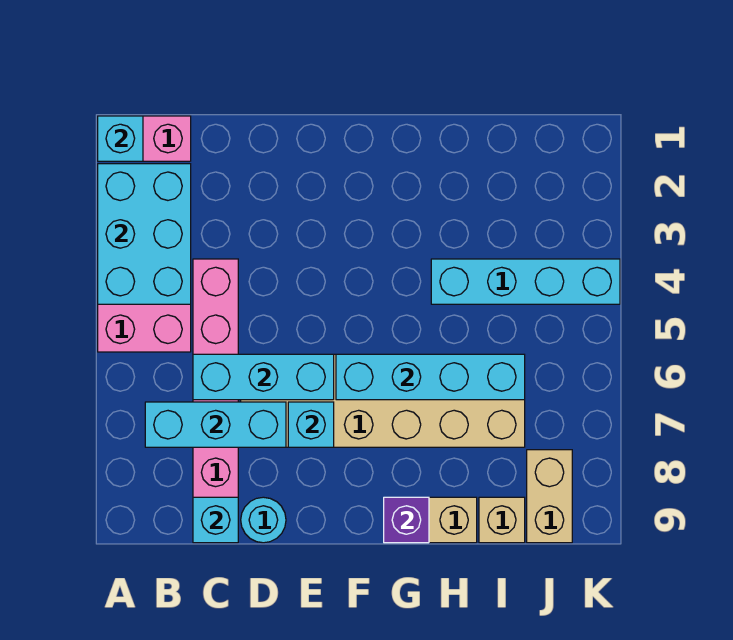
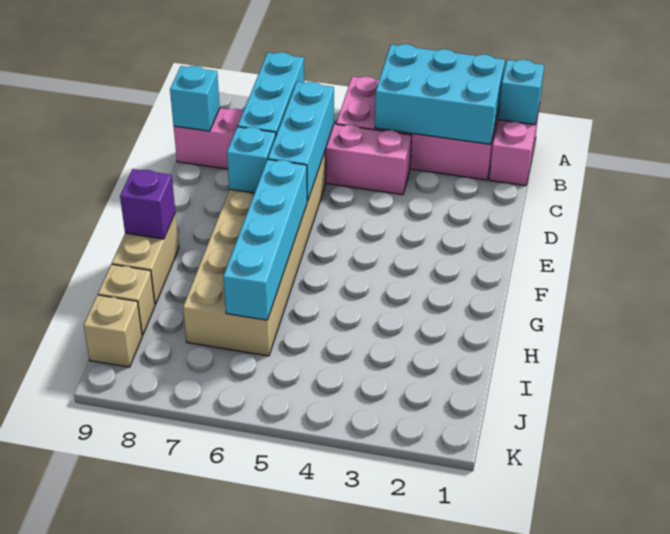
cyan round brick D9 level 1 -> none
cyan brick H4:K4 level 1 -> none
tan brick J8:J9 level 1 -> tan brick J9 level 1

